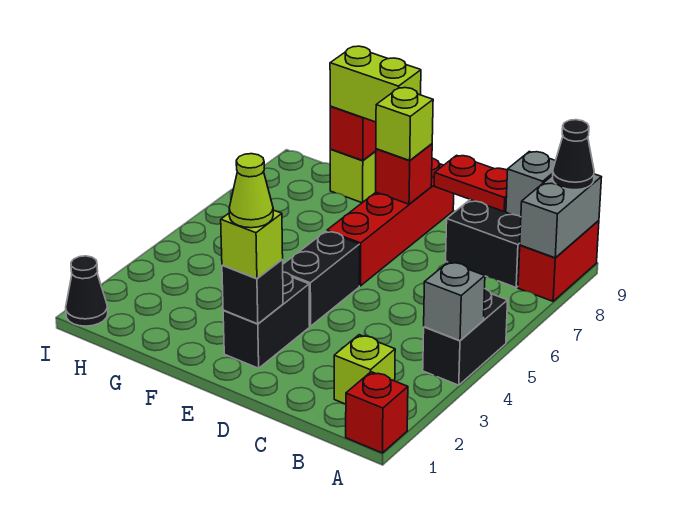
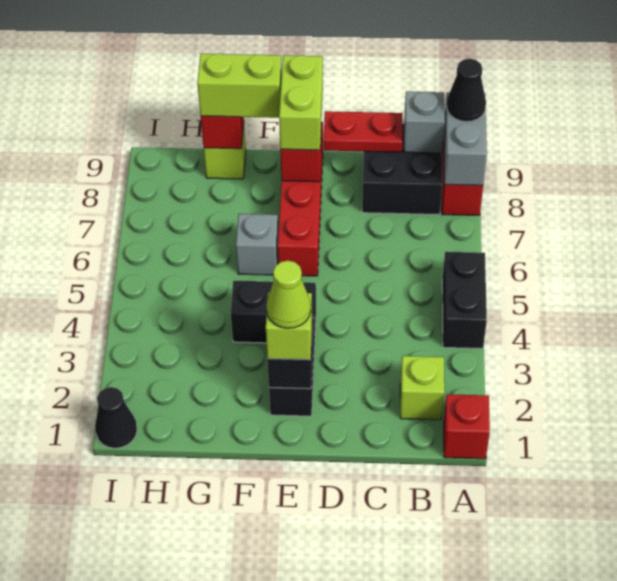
grey brick A4 level 2 -> grey brick F6 level 1
black brick E4:E5 level 1 -> black brick E4:F4 level 1
lime brick E8 level 3 -> lime brick E8:E9 level 3

